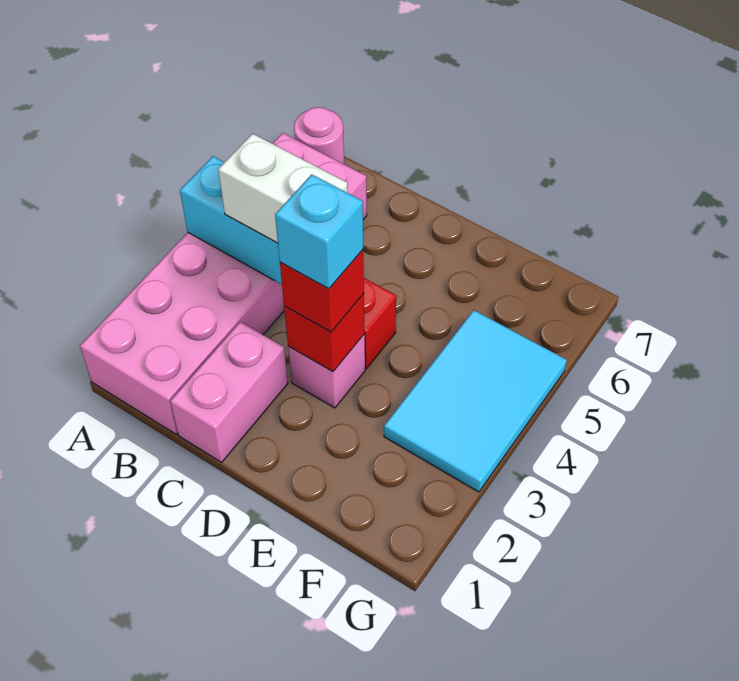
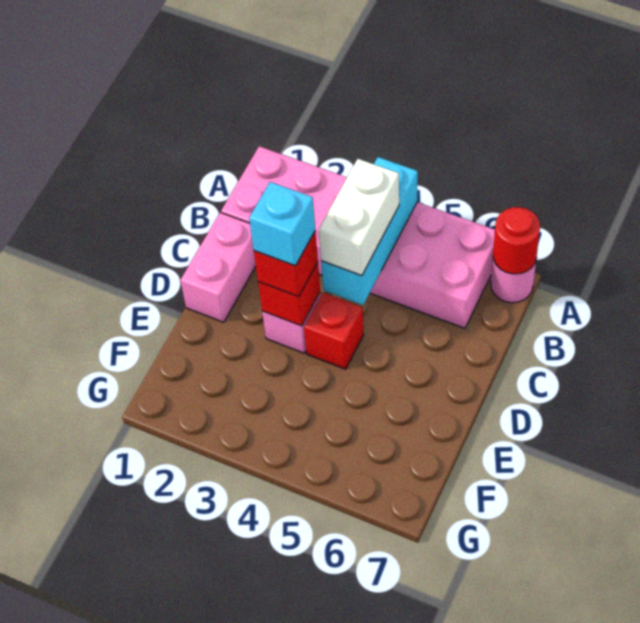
none -> red round brick A7 level 2
pink brick C1:C2 level 1 -> pink brick C1:D1 level 1
cyan tile F3:G5 level 1 -> none

